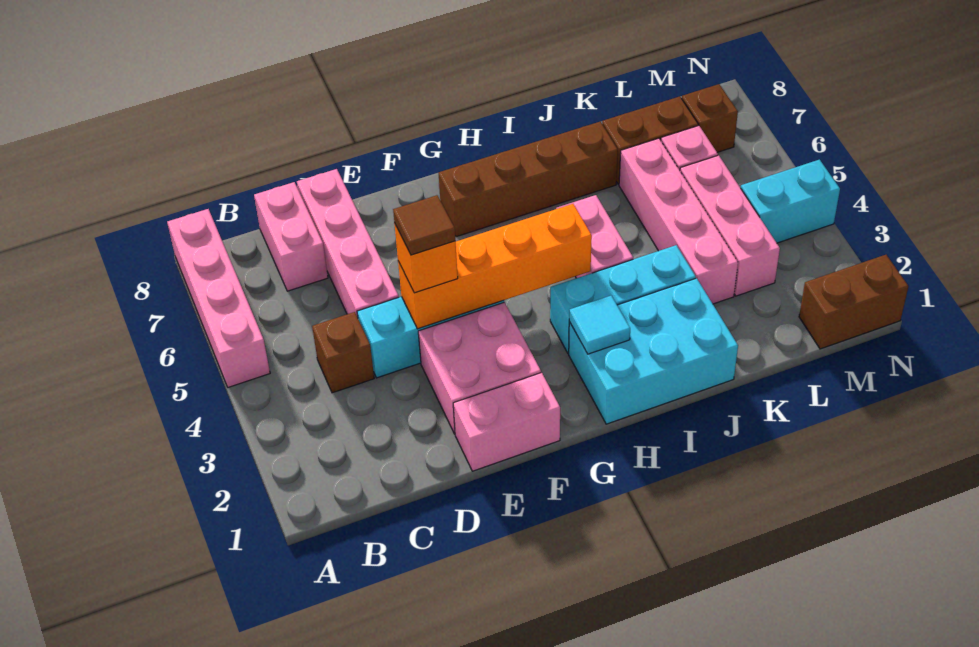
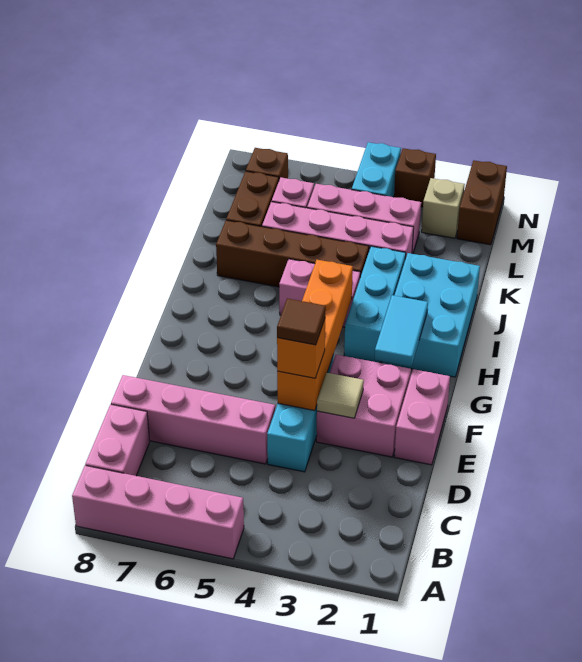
brown brick C4 level 1 -> brown brick N3 level 1
pink brick C7:C8 level 1 -> pink brick B8:C8 level 1
none -> tan tile E3 level 2
brown brick G7:J7 level 1 -> brown brick J4:J7 level 1
cyan tile H2 level 2 -> cyan tile G2:H2 level 2
none -> tan brick M2 level 1

